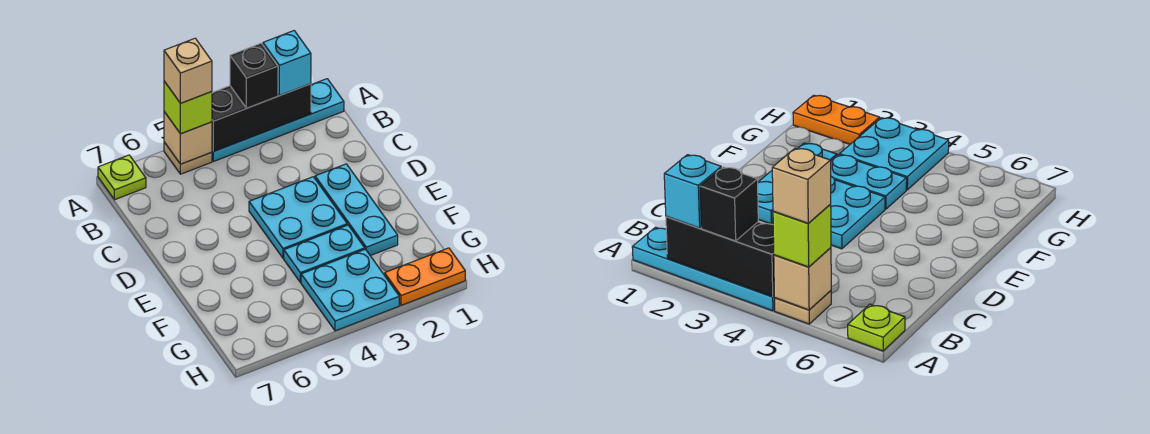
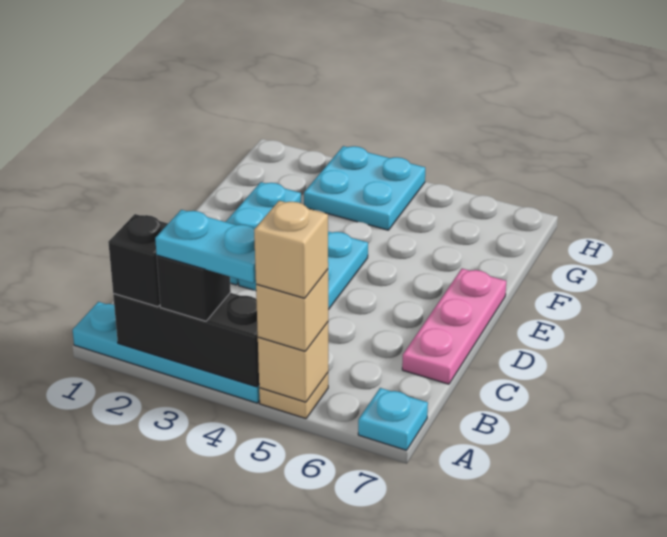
cyan brick A2 level 3 -> black brick A2 level 3
lime brick A5 level 3 -> tan brick A5 level 3
lime plate A7 level 1 -> cyan plate A7 level 1
none -> pink plate C7:E7 level 1
cyan plate F3:F4 level 1 -> cyan plate A3:A4 level 4
orange plate H1:H2 level 1 -> none

